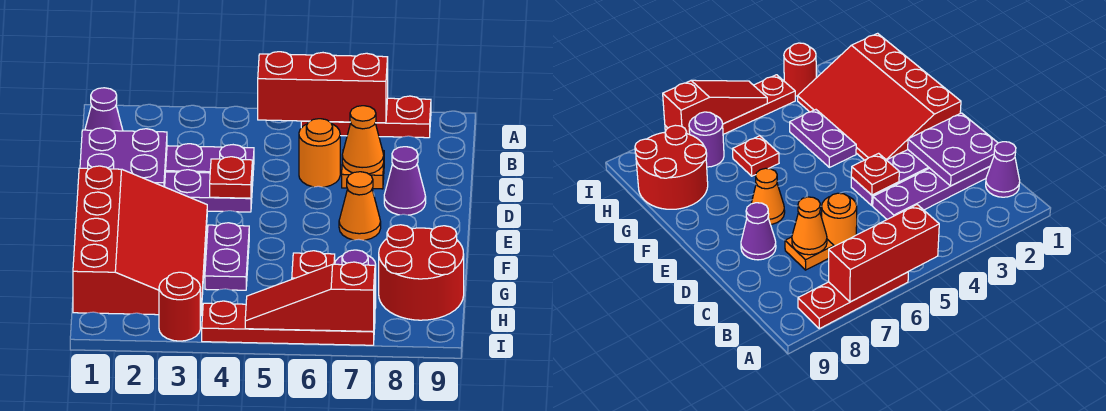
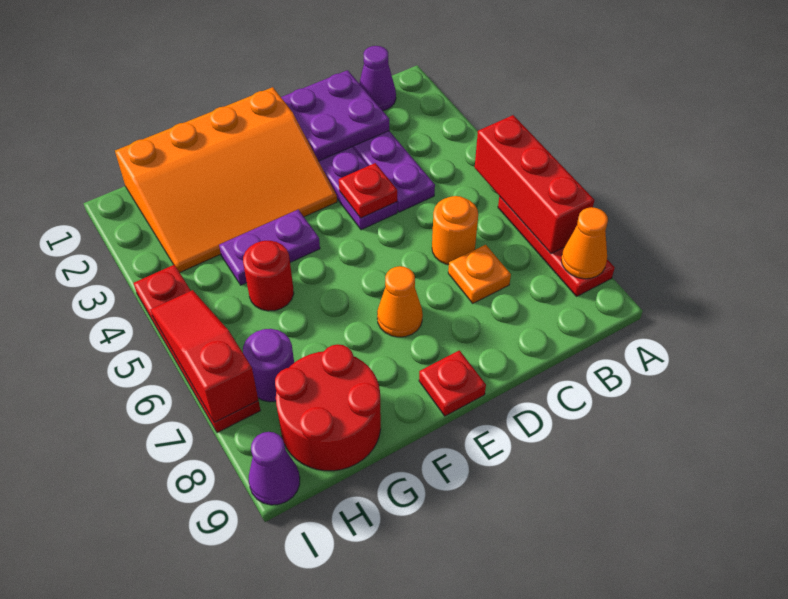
orange cone C7 level 2 -> orange cone A8 level 2
purple cone D8 level 1 -> purple cone I9 level 1
red slope E1:H3 level 1 top 1 -> orange slope E1:H3 level 1 top 1
red plate G6 level 1 -> red plate E9 level 1
red round brick I3 level 1 -> red round brick G5 level 1

